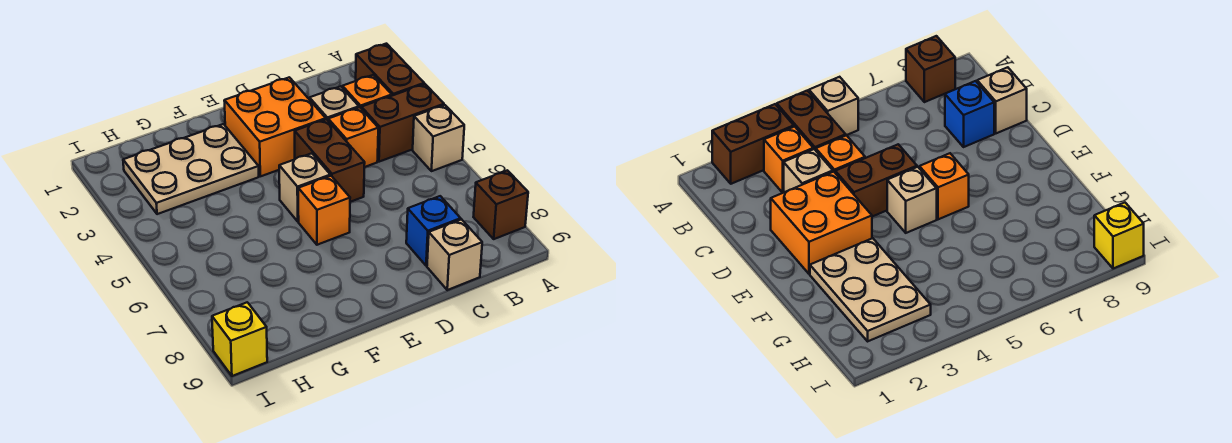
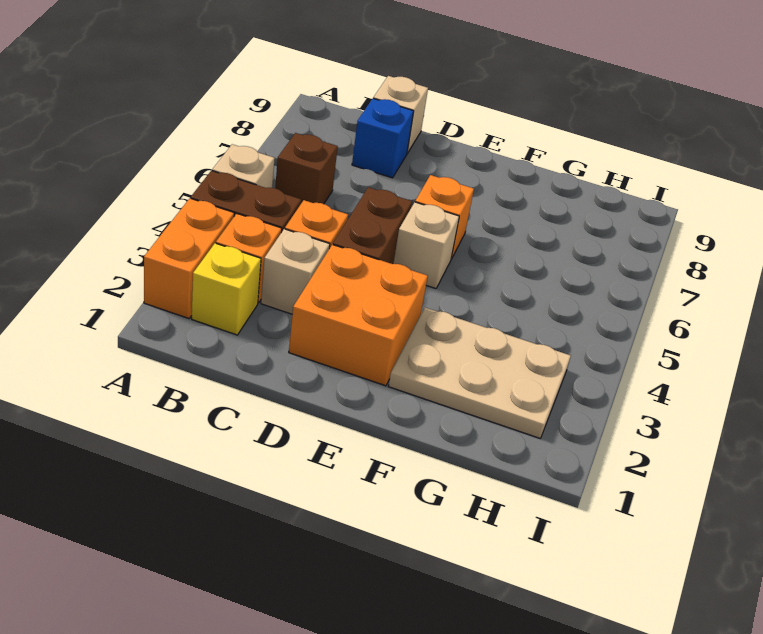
brown brick A2:A3 level 1 -> orange brick A2:A3 level 1
brown brick A8 level 1 -> brown brick B6 level 1
yellow brick I9 level 1 -> yellow brick B2 level 1

